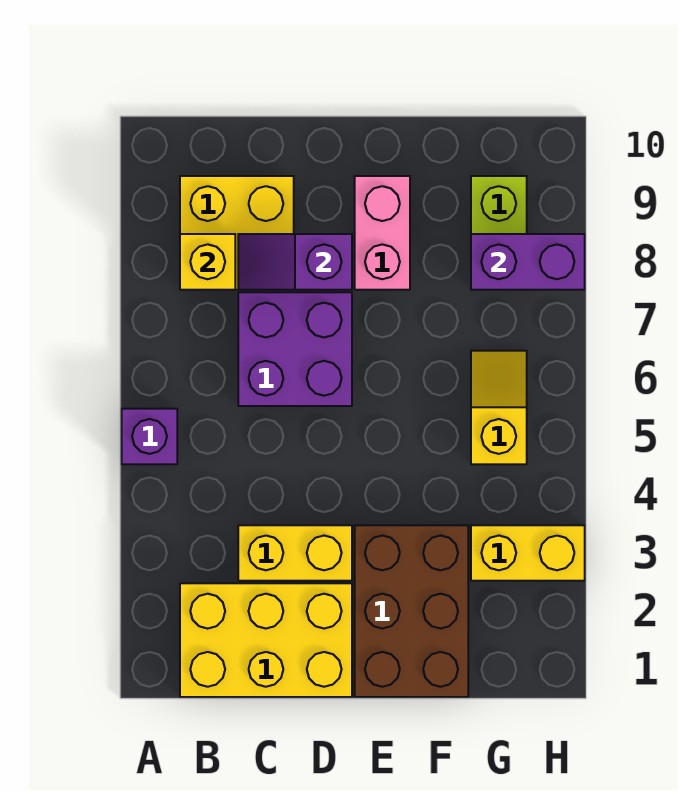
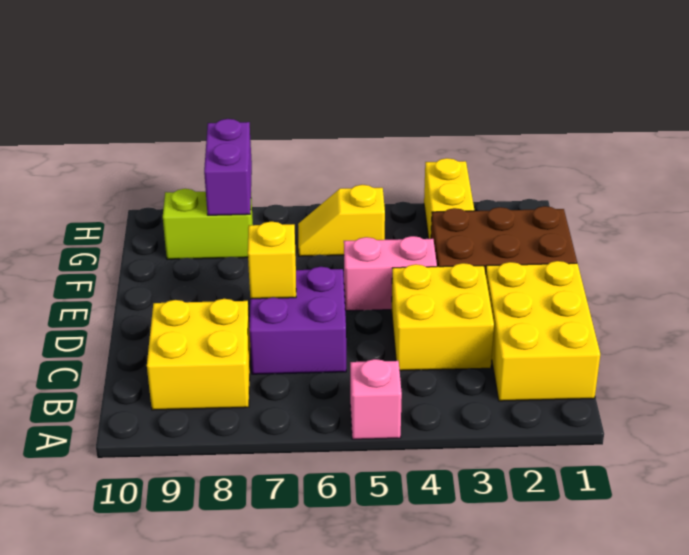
purple brick A5 level 1 -> pink brick A5 level 1
yellow brick B8 level 2 -> yellow brick D7 level 2
yellow brick C3:D3 level 1 -> yellow brick C3:D4 level 1
purple slope C8:D8 level 2 top D -> none
pink brick E8:E9 level 1 -> pink brick E4:E5 level 1

